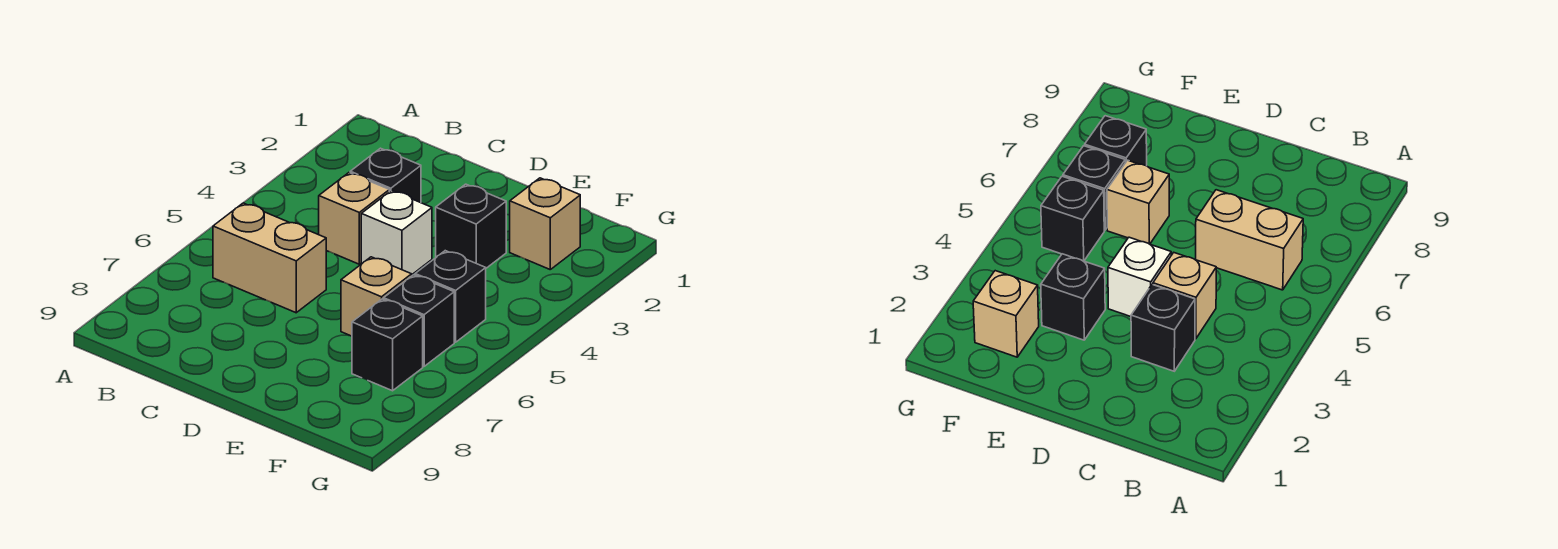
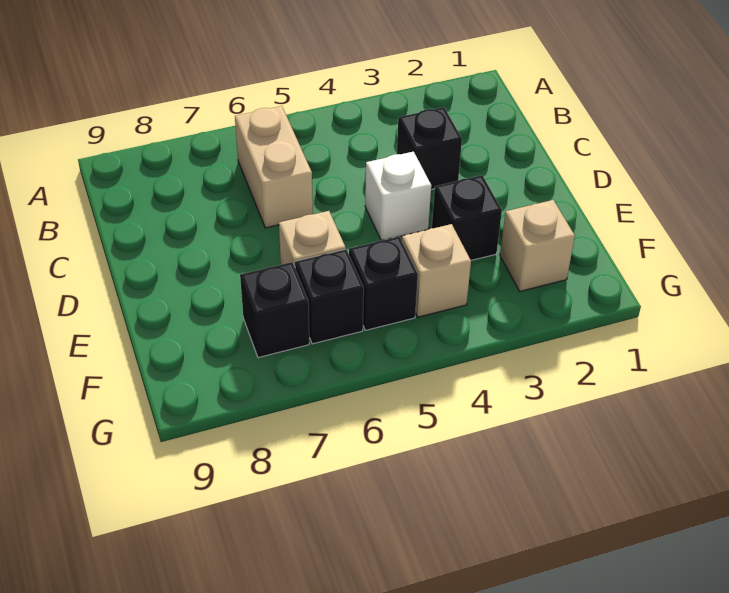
tan brick C4 level 1 -> tan brick F4 level 1

